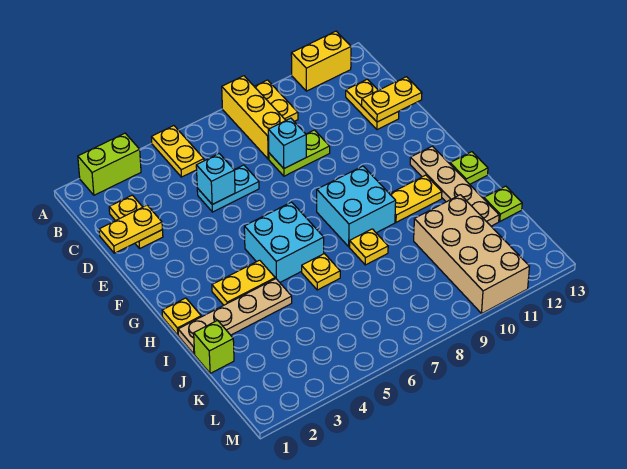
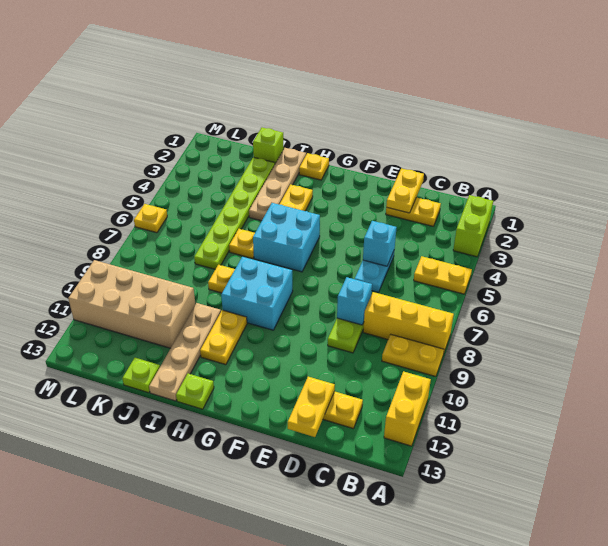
tan plate G12:J12 level 1 -> tan plate I10:I13 level 1
none -> lime plate J2:J7 level 1
none -> yellow plate M6 level 1

